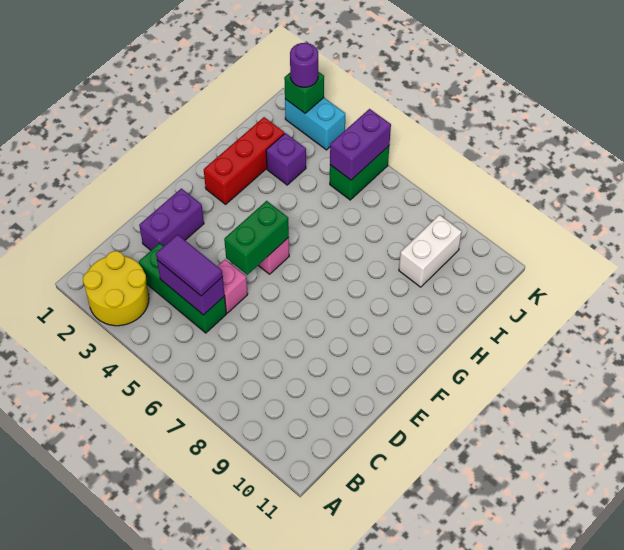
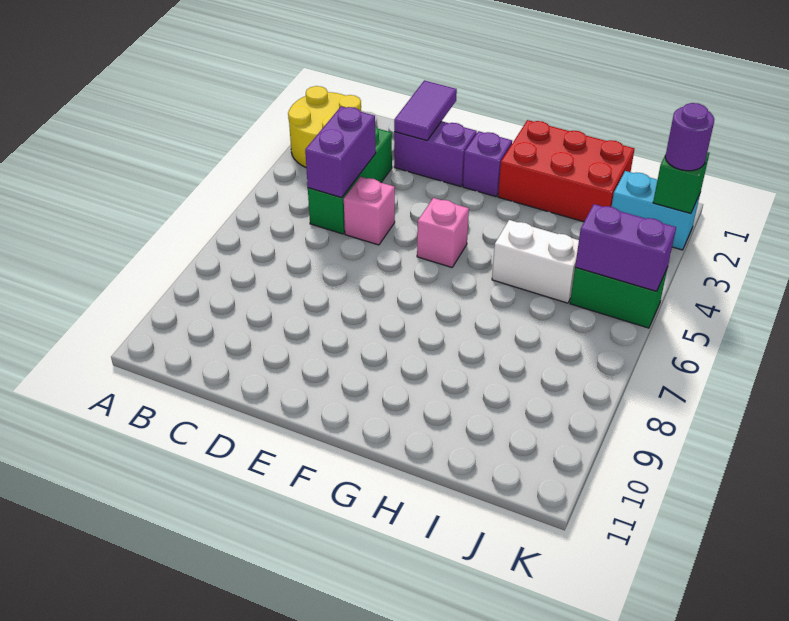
purple tile C4:C5 level 3 -> purple tile D1:D2 level 2
green brick E5:F5 level 2 -> none
red brick G2:I2 level 1 -> red brick G1:I2 level 1
purple brick I3 level 1 -> purple brick F2 level 1
white brick I9:J9 level 1 -> white brick H5:I5 level 1
cyan brick K2:K3 level 1 -> cyan brick J2:K2 level 1

